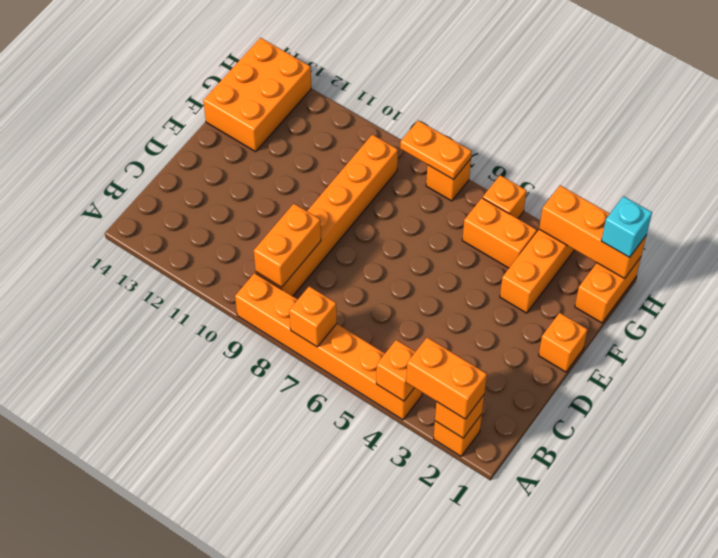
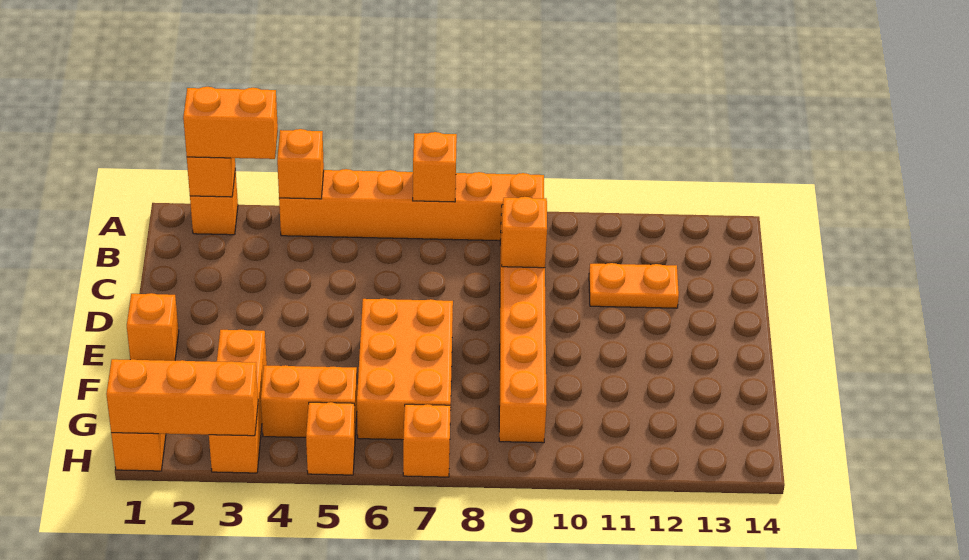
orange brick B9:C9 level 2 -> orange brick C9 level 2
orange brick F13:H14 level 1 -> orange brick E6:G7 level 1
cyan brick H1 level 3 -> none
orange plate H7:H8 level 2 -> orange plate C11:C12 level 1

